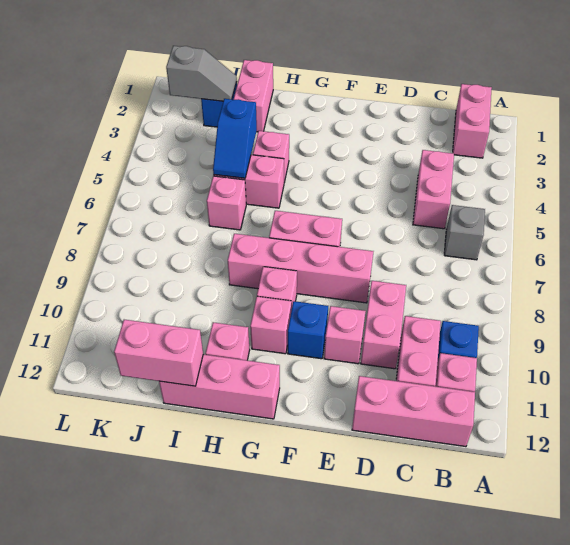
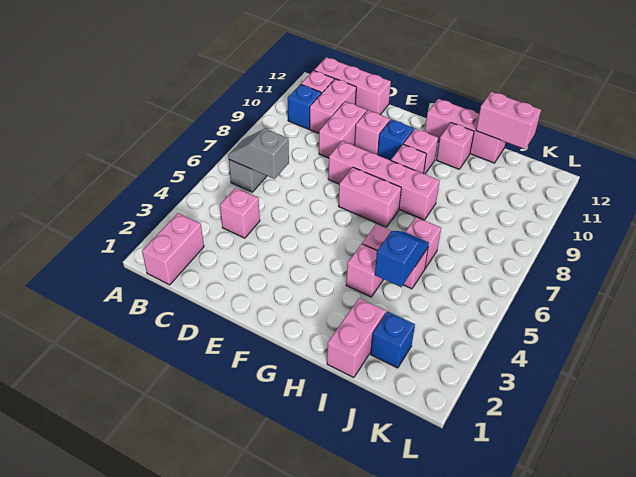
pink brick C4:C5 level 1 -> pink brick C4 level 1
grey slope J2:K2 level 2 top K -> grey slope B6:C6 level 2 top C

